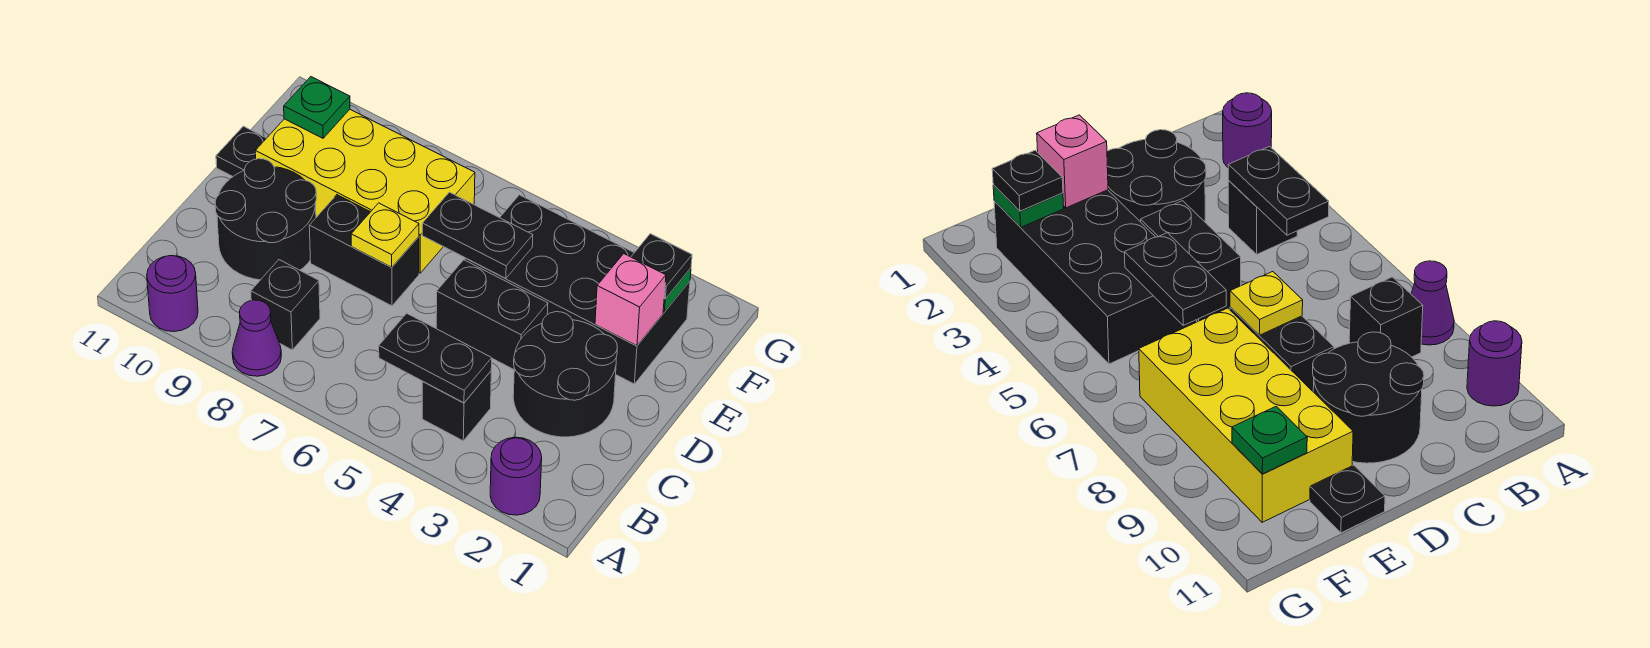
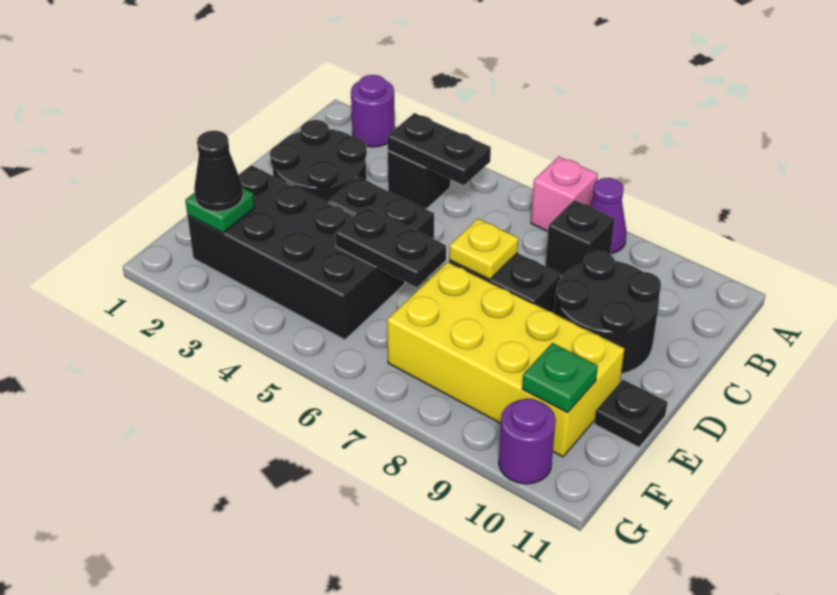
purple round brick A10 level 1 -> purple round brick G10 level 1
pink brick E2 level 2 -> pink brick A7 level 1
black plate F2 level 3 -> black cone F2 level 3

